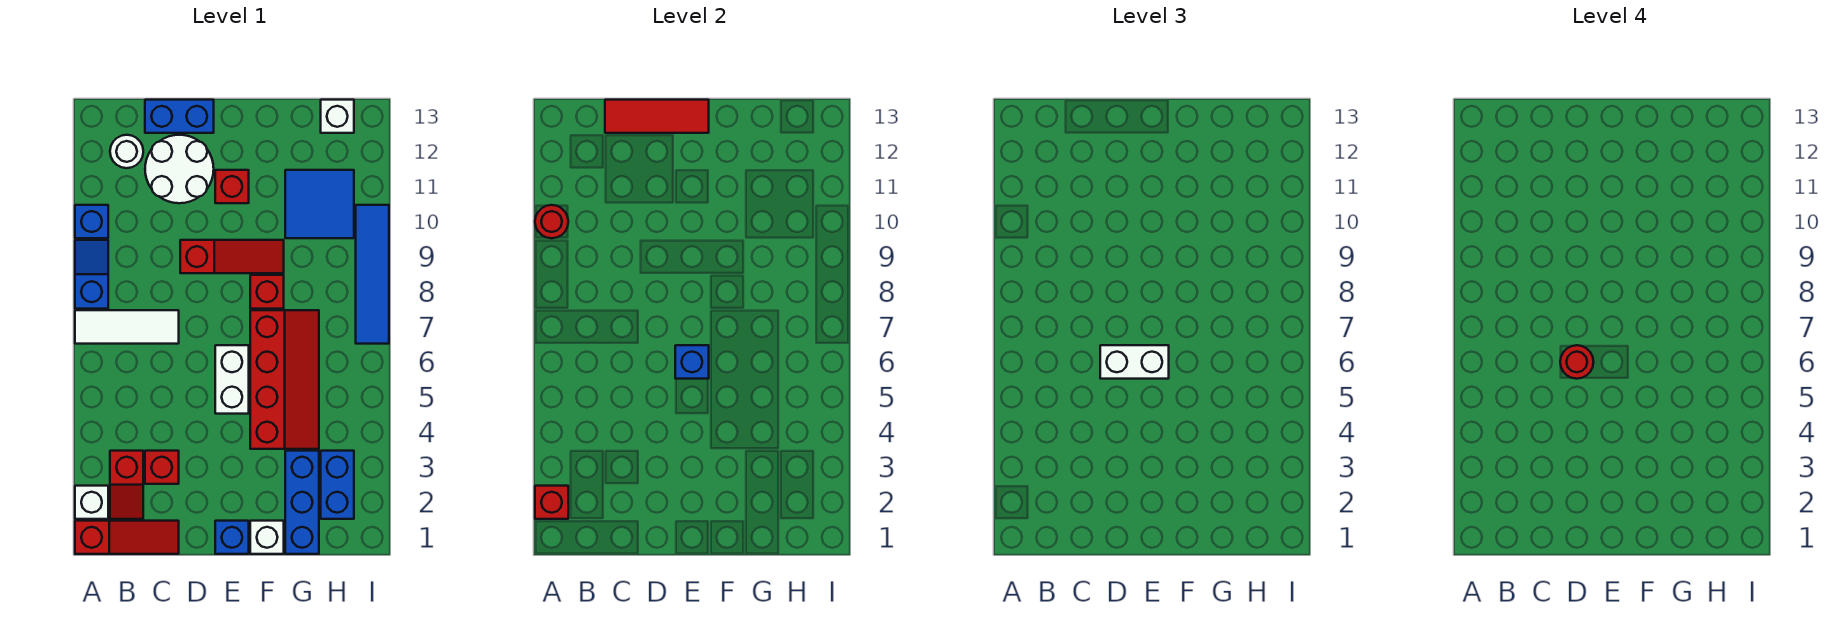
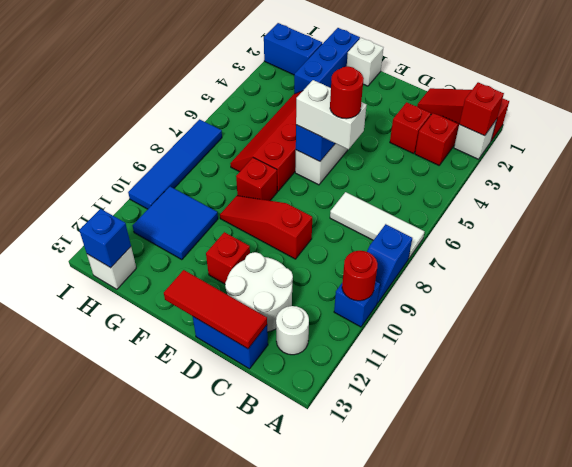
blue brick E1 level 1 -> blue brick H13 level 2
blue brick H2:H3 level 1 -> blue brick H2:I2 level 1

